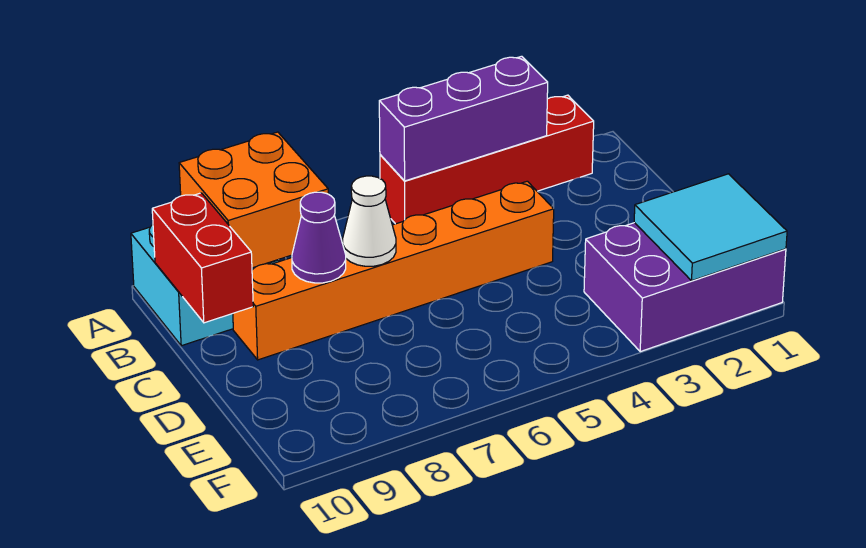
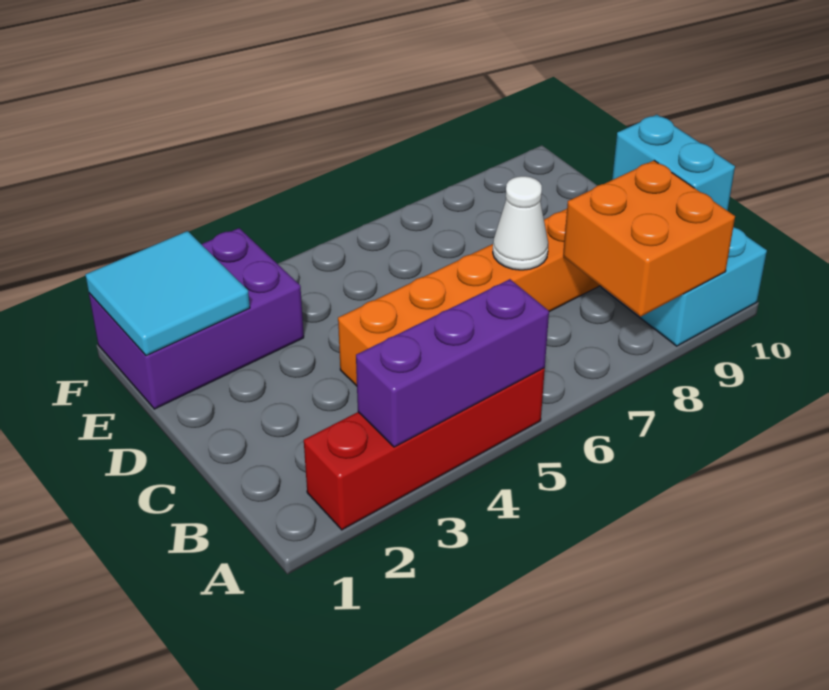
red brick B10:C10 level 2 -> cyan brick B10:C10 level 2
purple cone C8 level 2 -> none

